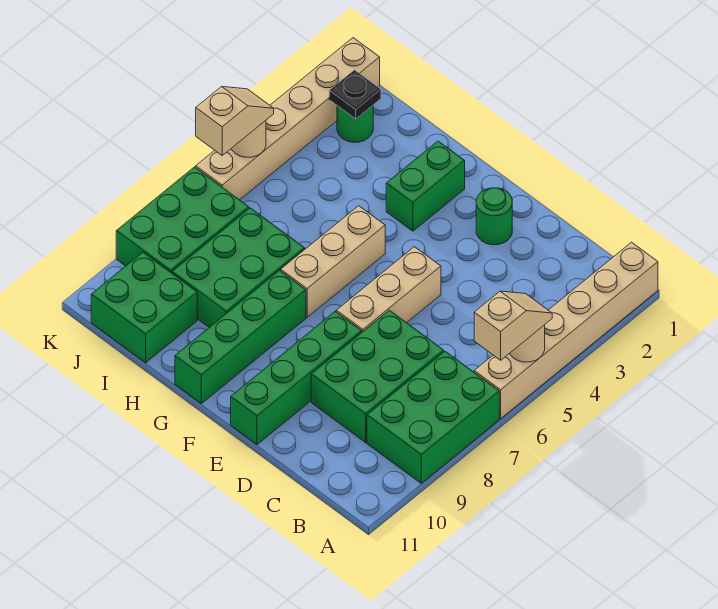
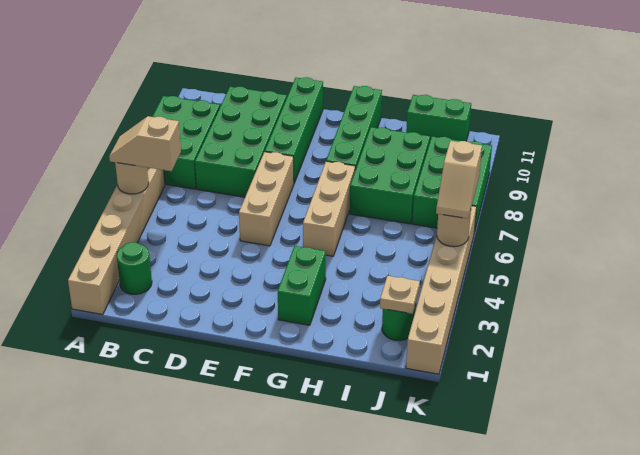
tan slope A5:A6 level 3 top 6 -> tan slope A5:B5 level 3 top B
green brick C7:D9 level 1 -> green brick C7:D10 level 1
green round brick E2 level 1 -> green round brick B2 level 1
green brick I10:J11 level 1 -> green brick I11:J11 level 1
black plate J2 level 2 -> tan plate J2 level 2

